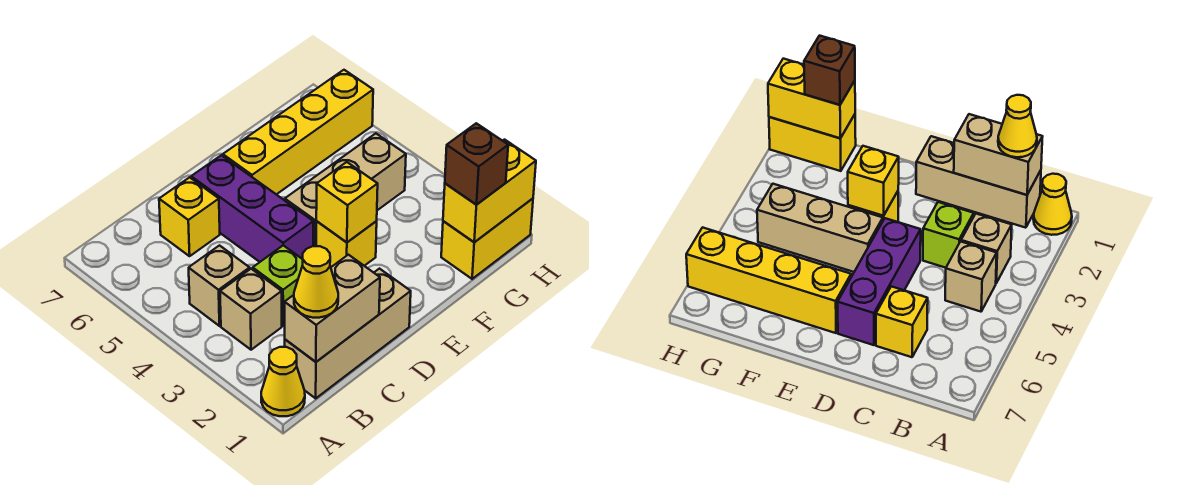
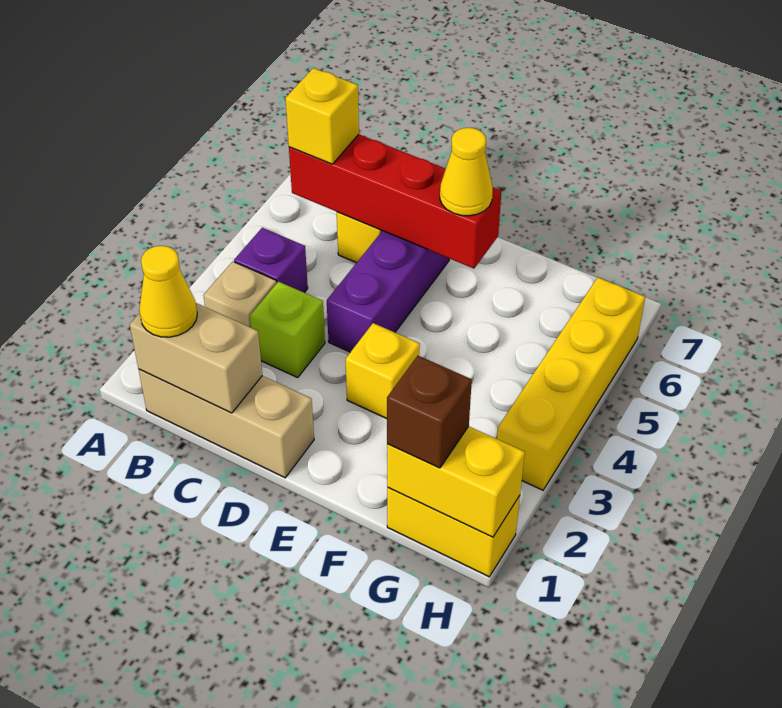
yellow cone A1 level 1 -> yellow cone E6 level 3
tan brick B4 level 1 -> purple brick B4 level 1
none -> red brick B6:E6 level 2
yellow brick E3 level 2 -> yellow brick B6 level 3
tan brick E4:G4 level 1 -> none
yellow brick E6:H6 level 1 -> yellow brick H3:H6 level 1

